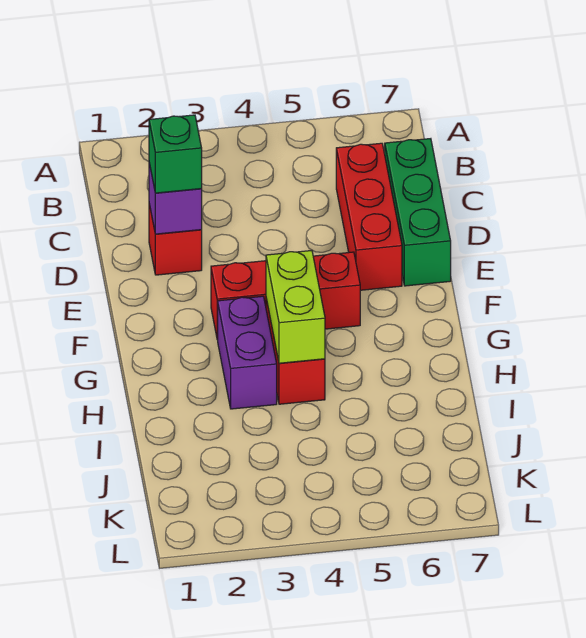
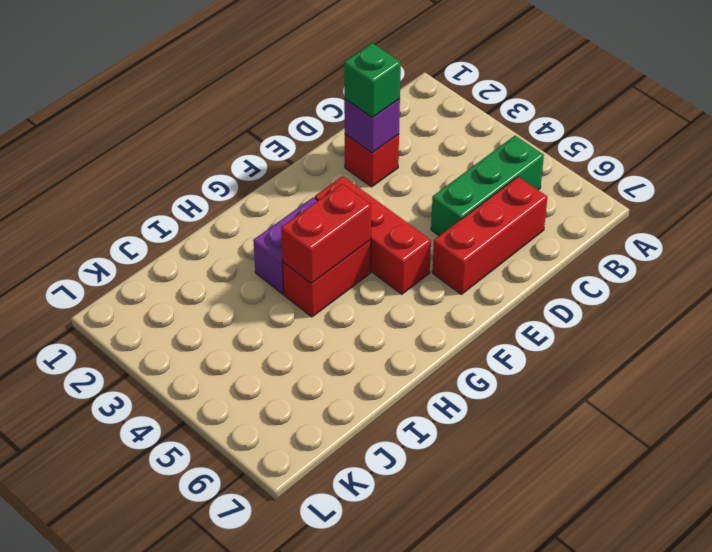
green brick C7:E7 level 1 -> green brick B5:D5 level 1
lime brick G4:H4 level 2 -> red brick G4:H4 level 2

